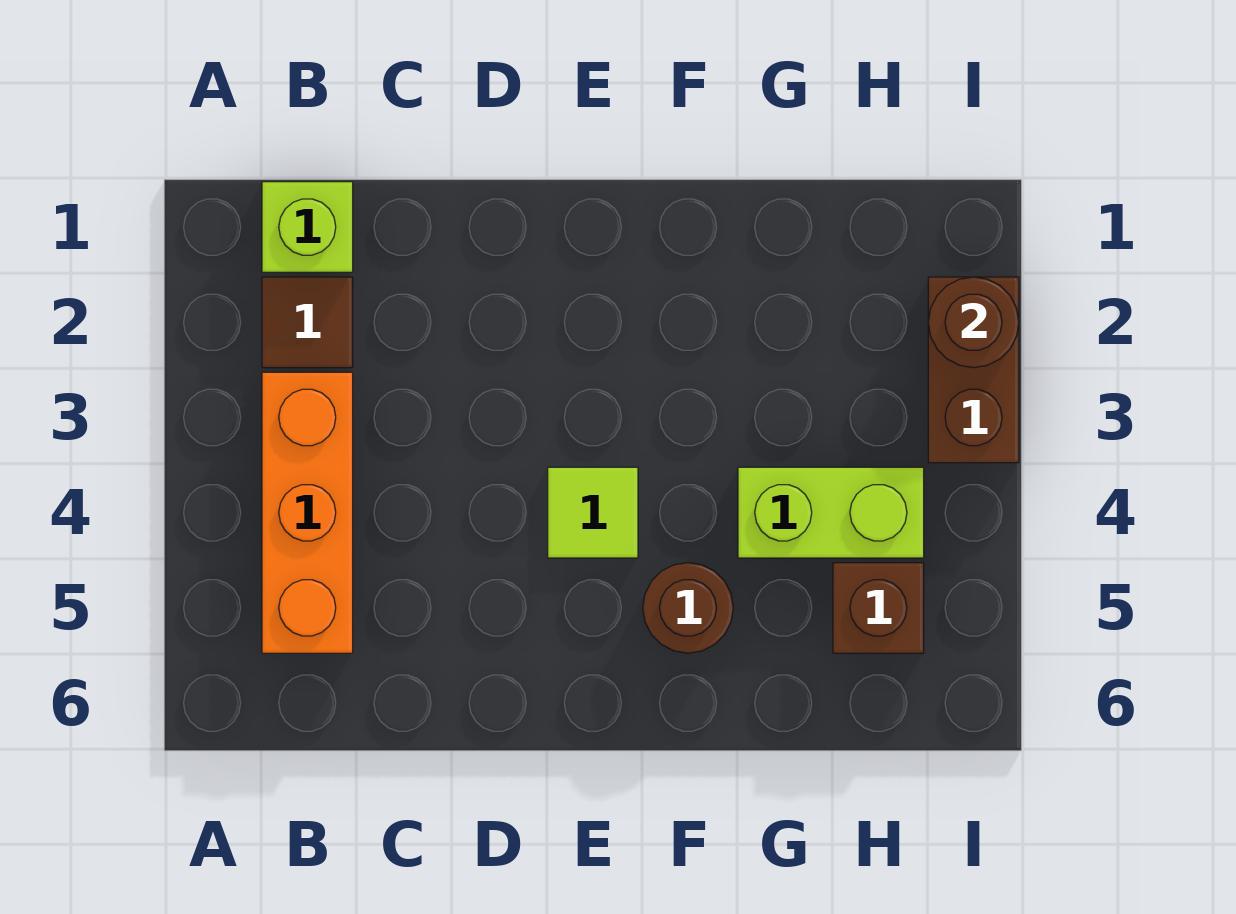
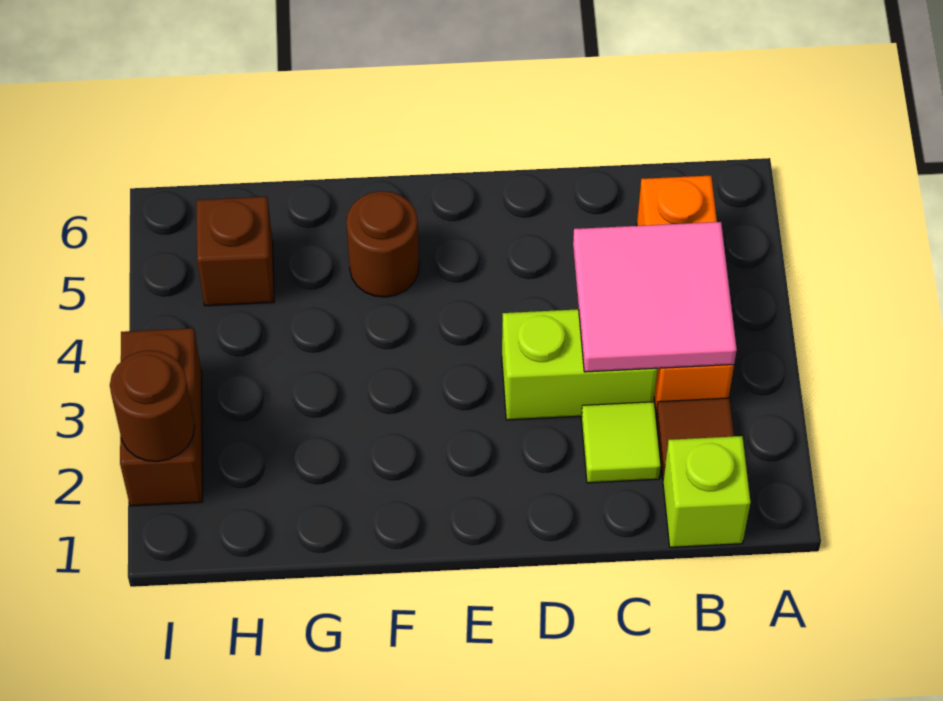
none -> pink tile B3:C4 level 2
lime tile E4 level 1 -> lime tile C2 level 1
lime brick G4:H4 level 1 -> lime brick C3:D3 level 1

